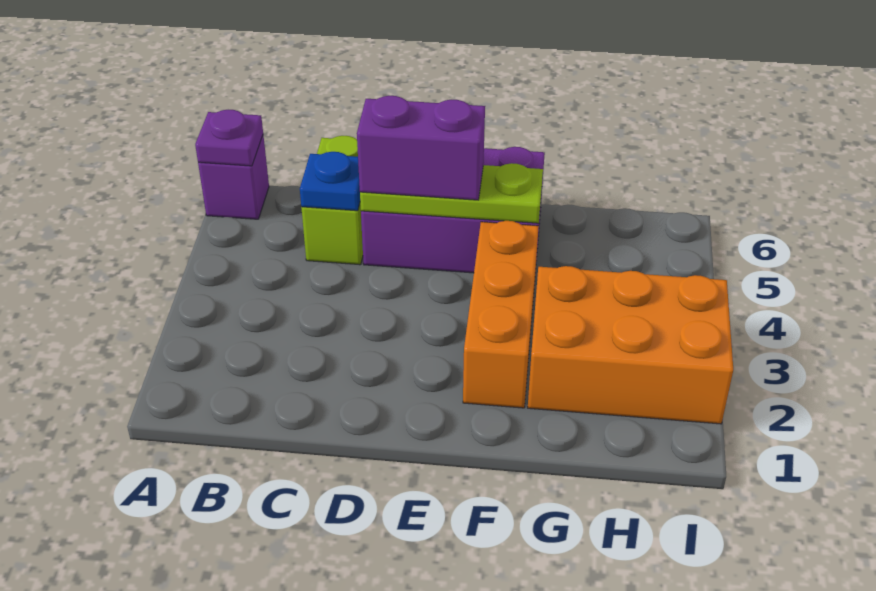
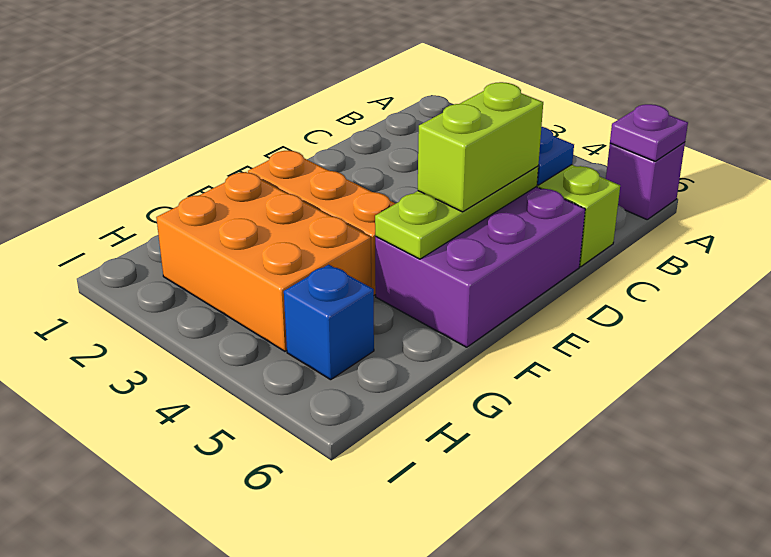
purple brick D5:E5 level 3 -> lime brick D5:E5 level 3
orange brick G2:I3 level 1 -> orange brick G2:H4 level 1
none -> blue brick H5 level 1

